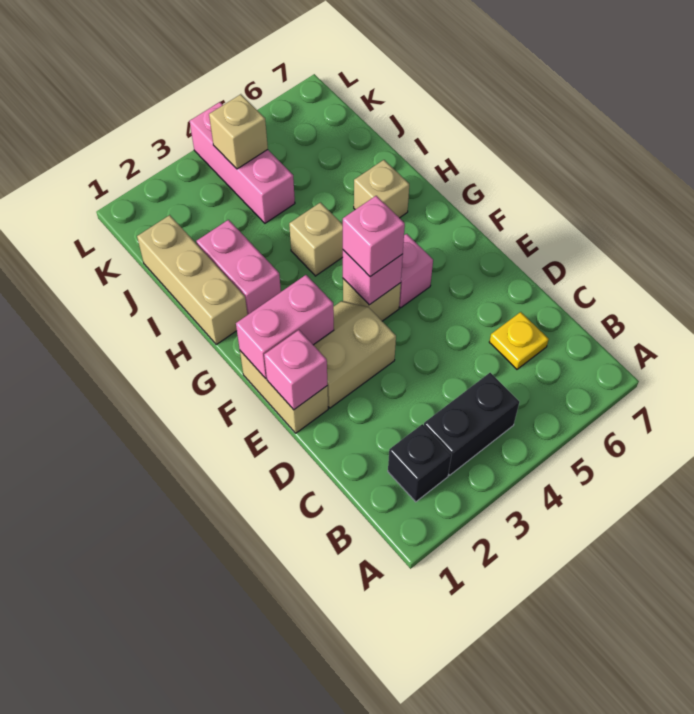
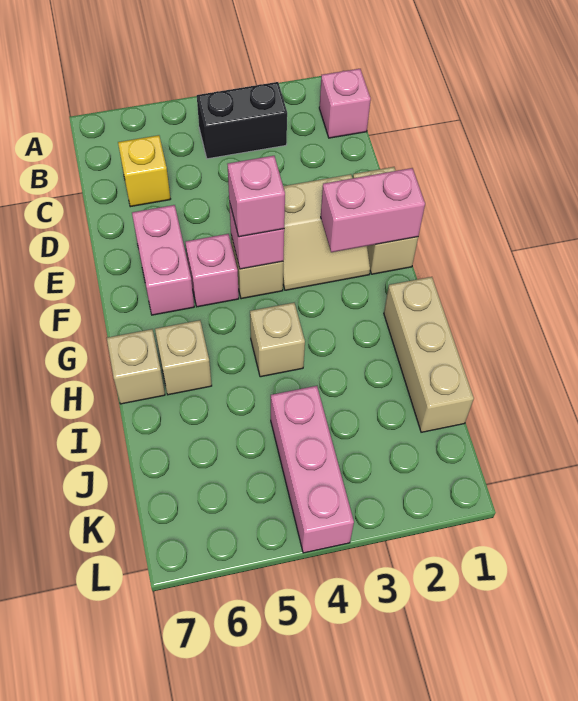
black brick B2 level 1 -> none
yellow plate C6 level 1 -> yellow brick C6 level 1
pink brick E1 level 2 -> pink brick B1 level 1
pink brick H2:I2 level 1 -> pink brick E6:F6 level 1
tan brick K4 level 2 -> tan brick H7 level 1

